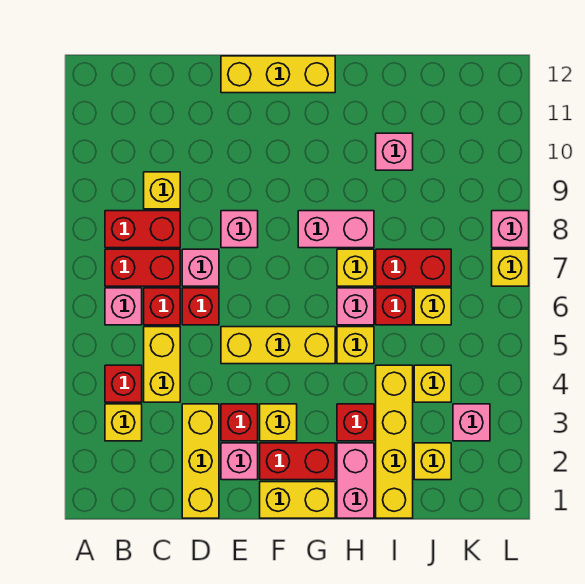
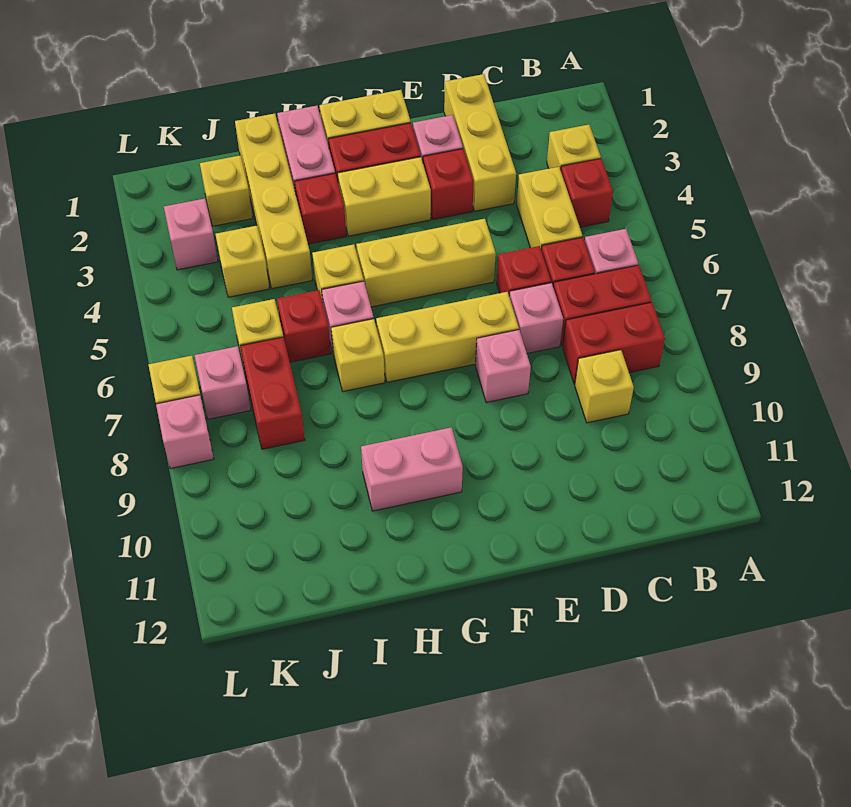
yellow brick E12:G12 level 1 -> yellow brick E7:G7 level 1
yellow brick F3 level 1 -> yellow brick F3:G3 level 1
pink brick G8:H8 level 1 -> pink brick G10:H10 level 1
red brick I7:J7 level 1 -> red brick J7:J8 level 1
pink brick I10 level 1 -> pink brick K7 level 1

